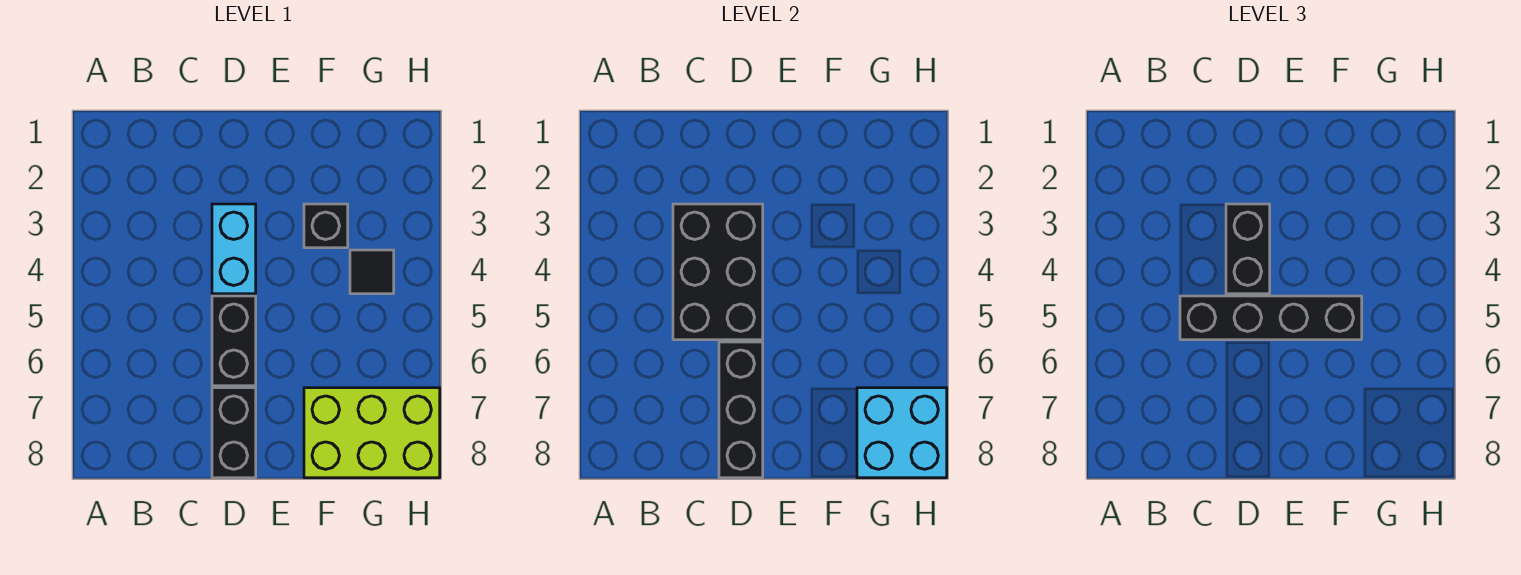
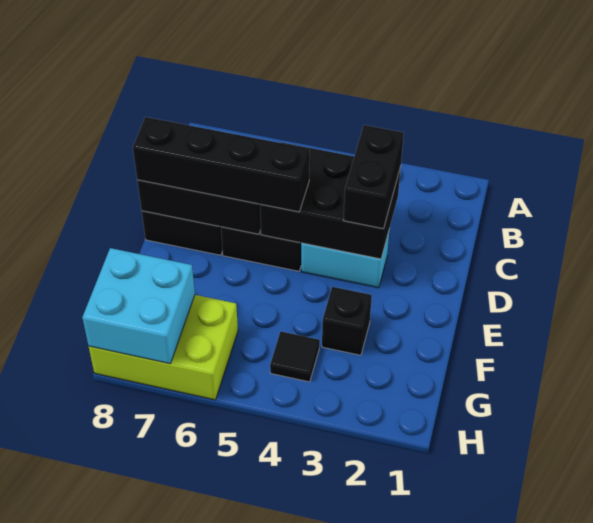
black brick C5:F5 level 3 -> black brick D5:D8 level 3
black brick D3:D4 level 3 -> black brick C3:D3 level 3
lime brick F7:H8 level 1 -> lime brick G6:H8 level 1

